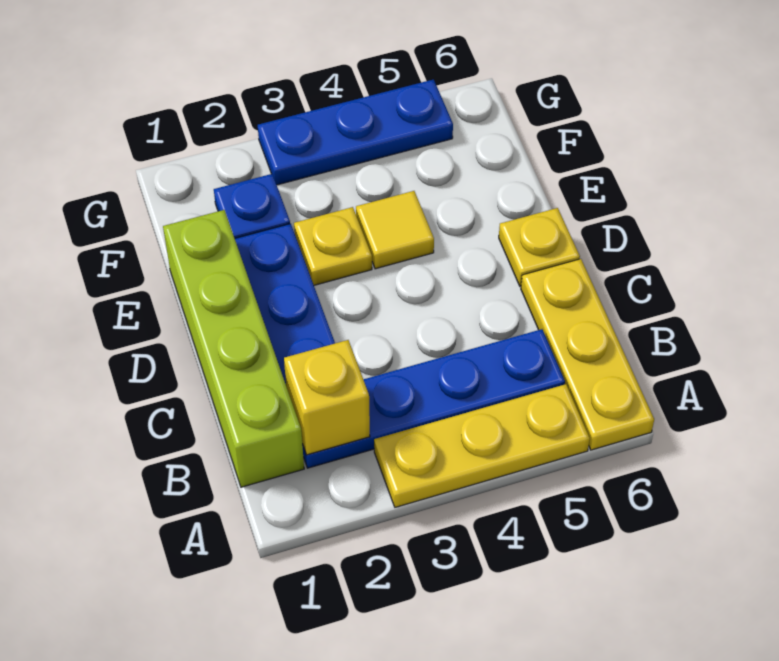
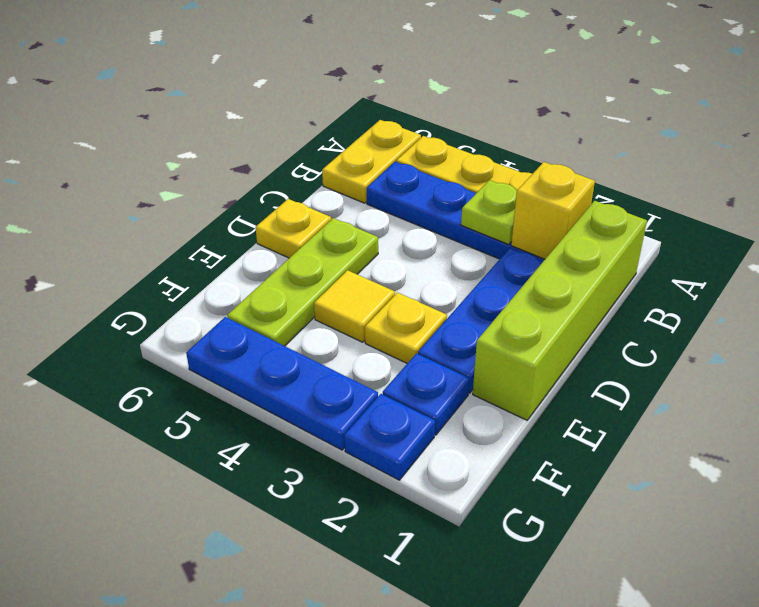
yellow plate A6:C6 level 1 -> yellow plate A6:B6 level 1
none -> lime plate B3 level 2
none -> lime plate D5:F5 level 1
none -> blue plate G2 level 1

